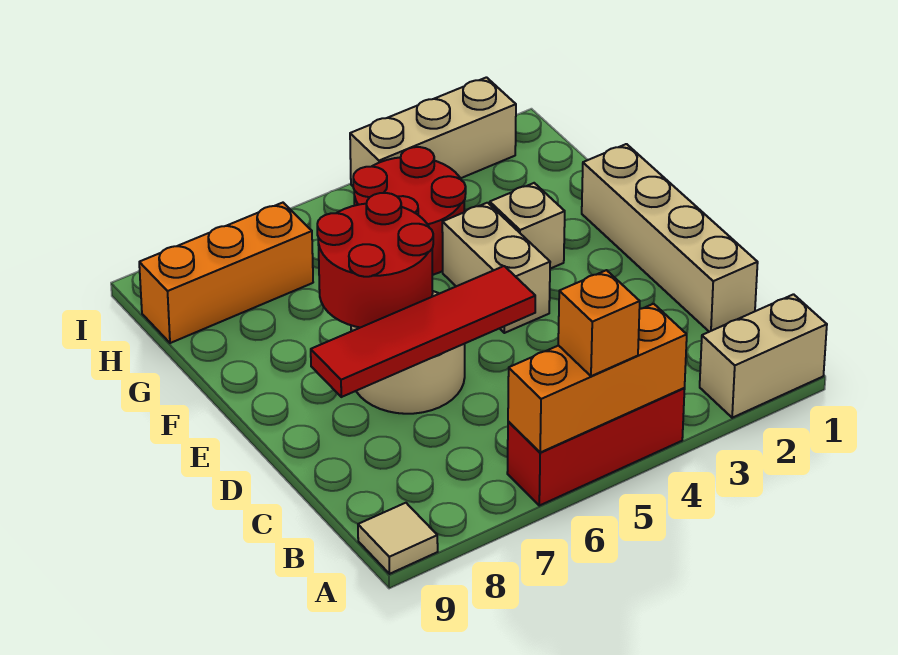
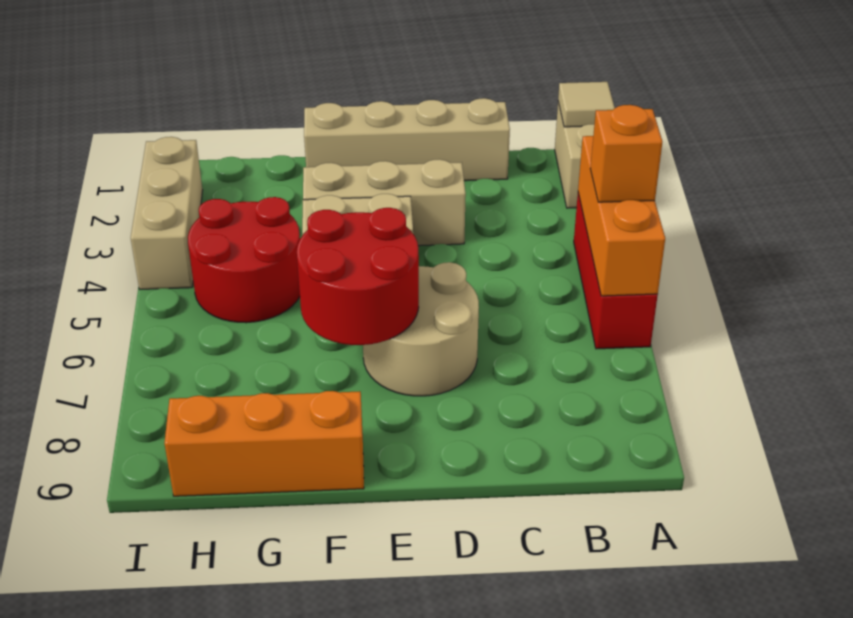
tan tile A9 level 1 -> tan tile A1 level 2
red tile D5:D8 level 2 -> none
tan brick F3 level 1 -> tan brick D3:F3 level 1
orange brick H7:H9 level 1 -> orange brick F9:H9 level 1

